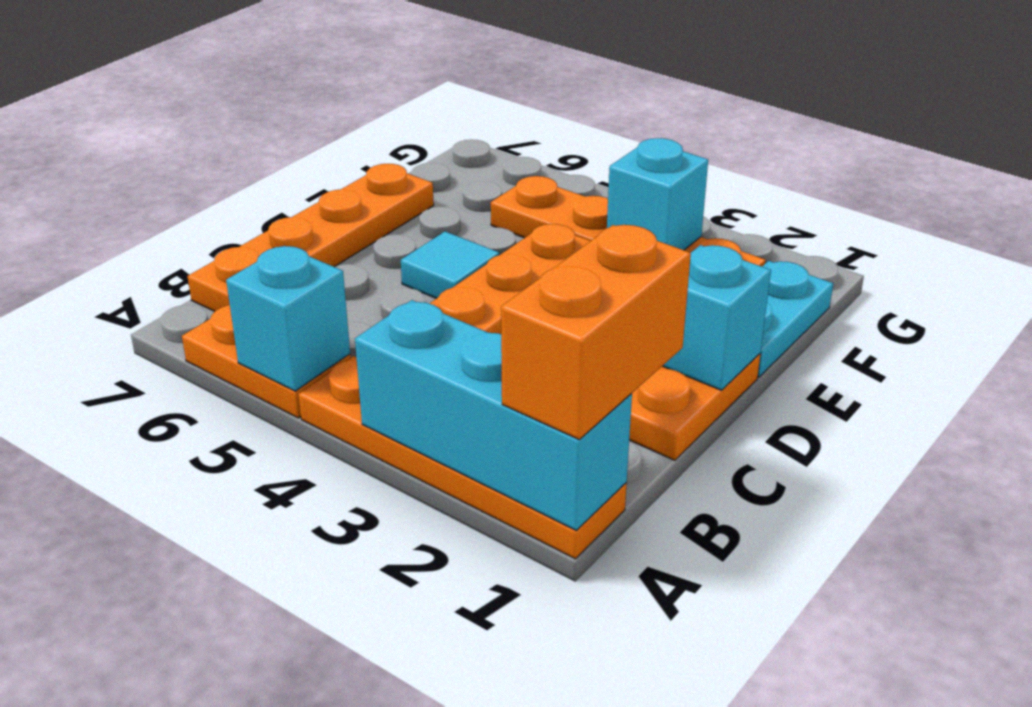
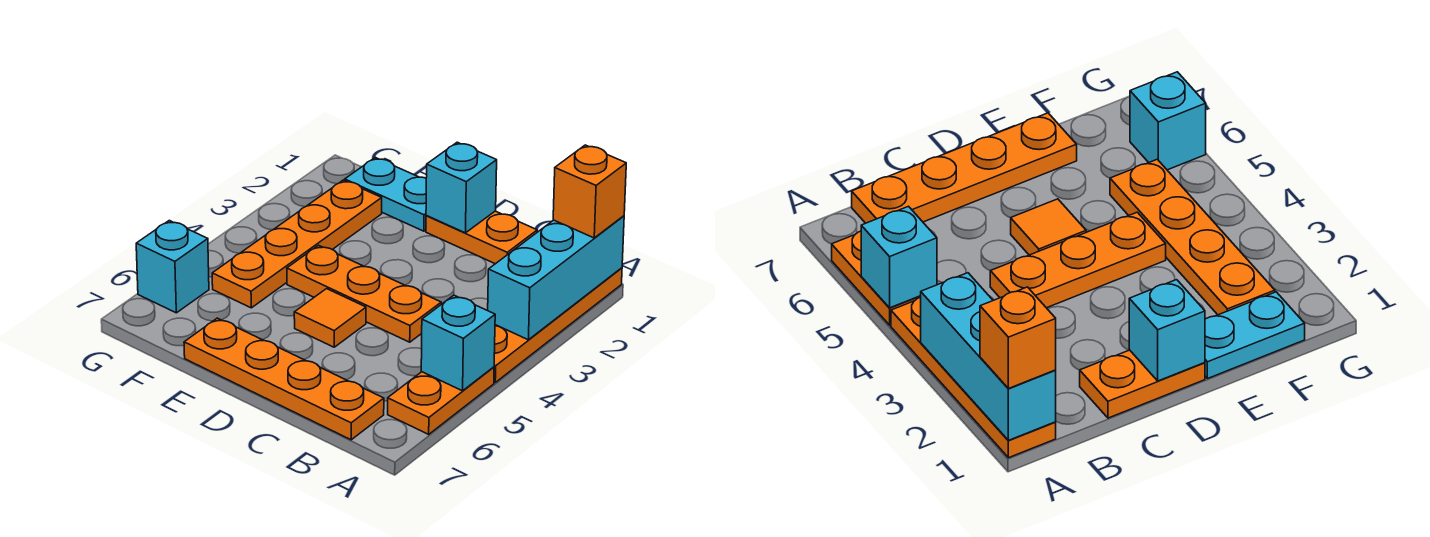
orange brick A1:B1 level 3 -> orange brick A1 level 3
cyan tile D5 level 1 -> orange tile D5 level 1
cyan brick F3 level 2 -> cyan brick G6 level 1

